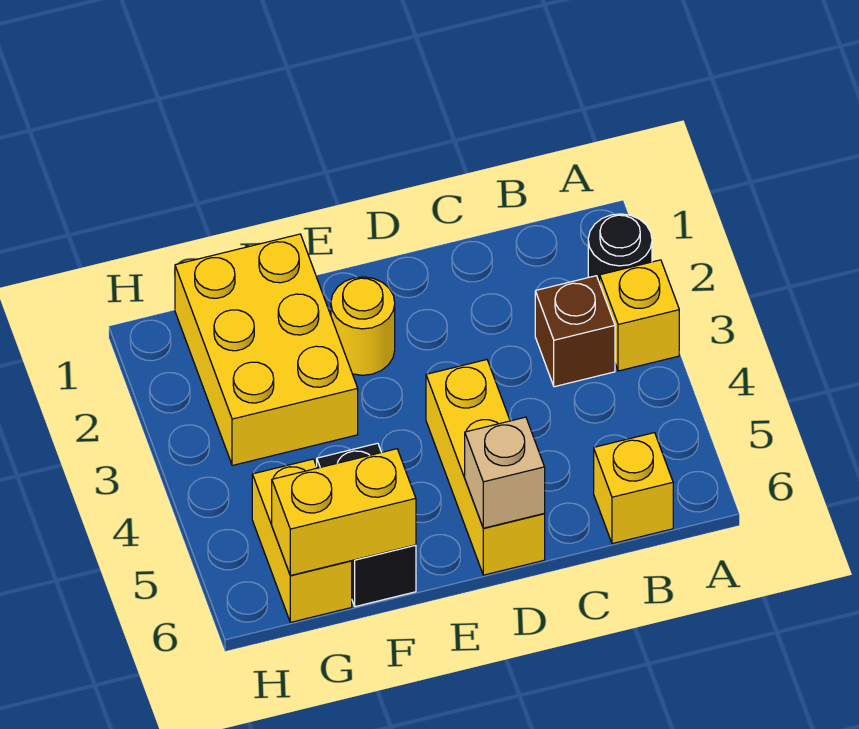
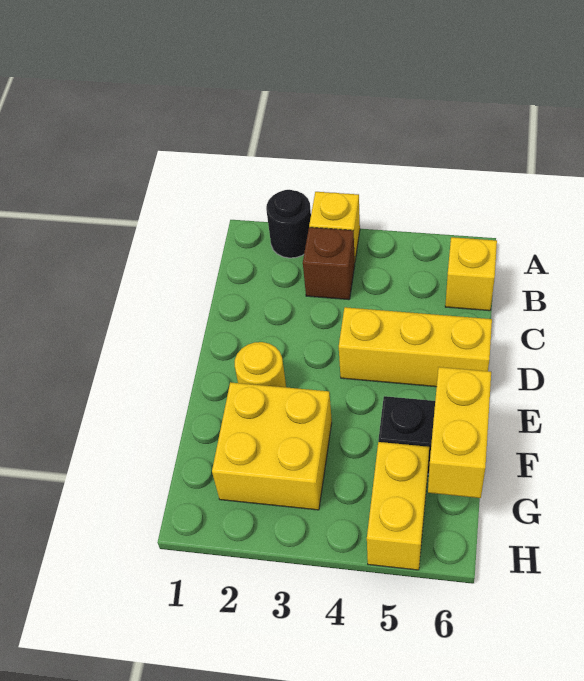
tan brick D6 level 2 -> none
yellow brick F1:G3 level 1 -> yellow brick F2:G3 level 1
yellow brick G5:G6 level 1 -> yellow brick G5:H5 level 1

